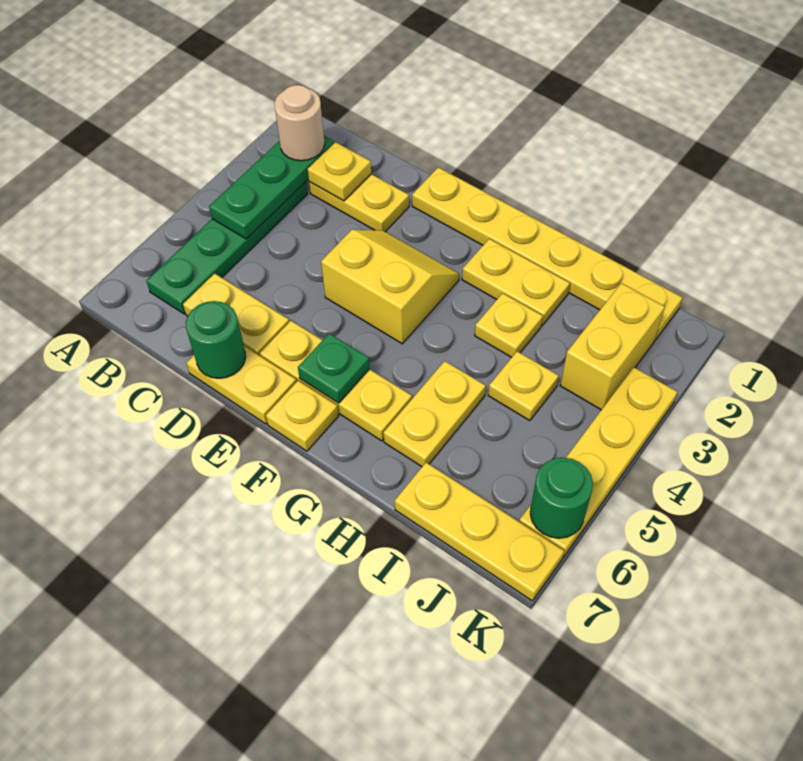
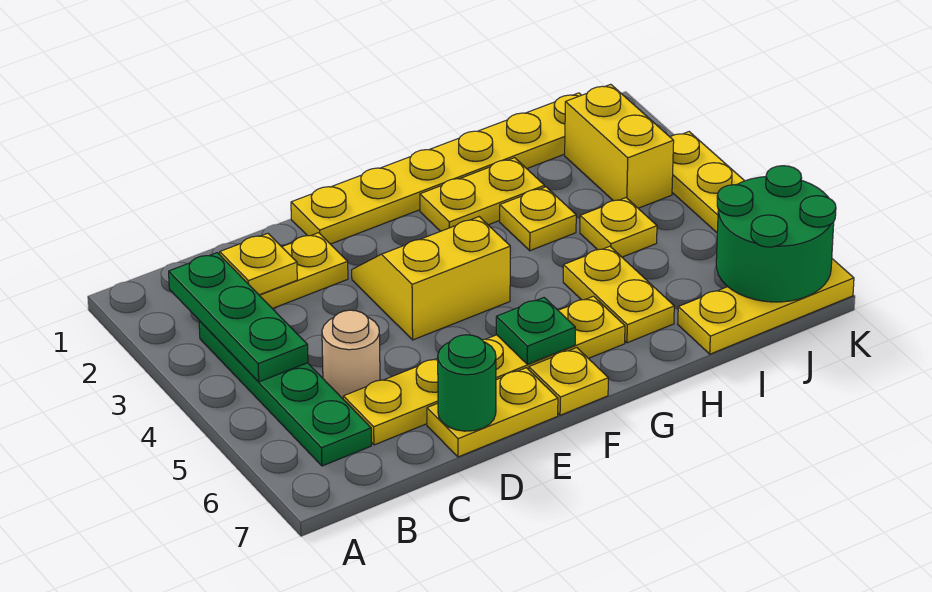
tan round brick B2 level 3 -> tan round brick C5 level 1
green round brick K6 level 2 -> green round brick J6:K7 level 2

